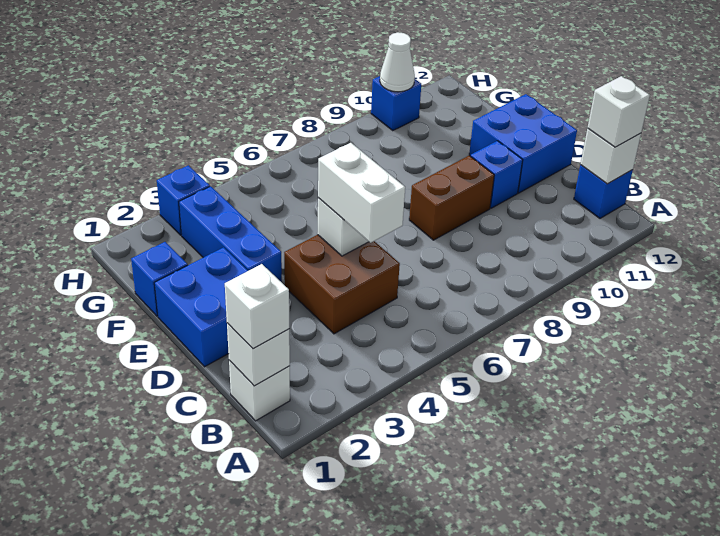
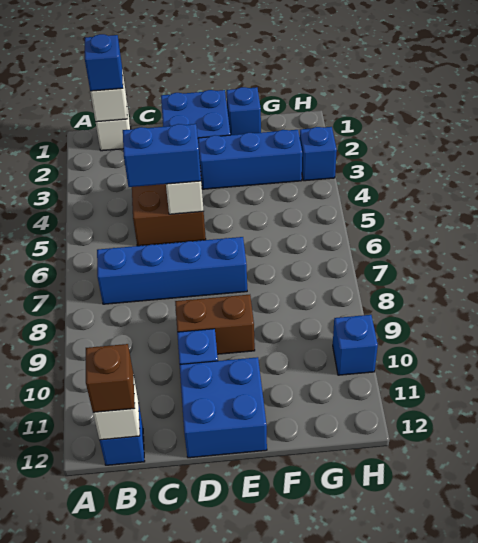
white brick B1 level 3 -> blue brick B1 level 3
none -> blue brick B7:E7 level 1
white brick B12 level 3 -> brown brick B12 level 3
white brick C5:D5 level 3 -> blue brick C5:D5 level 3
brown brick D8:D9 level 1 -> brown brick D9:E9 level 1
white cone H10 level 2 -> none

